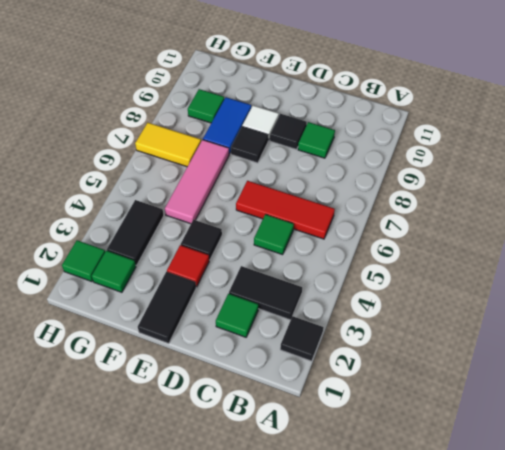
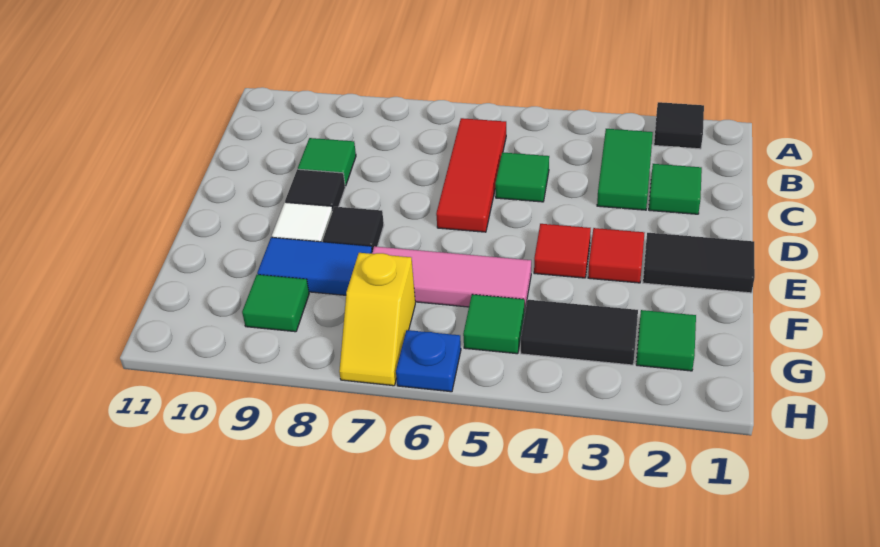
black tile B3:C3 level 1 -> green tile B3:C3 level 1
black tile E4 level 1 -> red tile E4 level 1
yellow tile G7:H7 level 1 -> yellow slope G7:H7 level 1 top G
green tile H2 level 1 -> green tile G5 level 1
none -> blue plate H6 level 1

